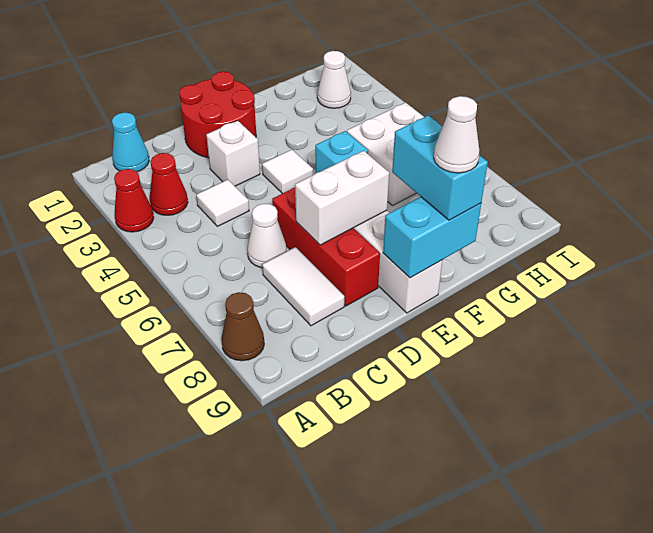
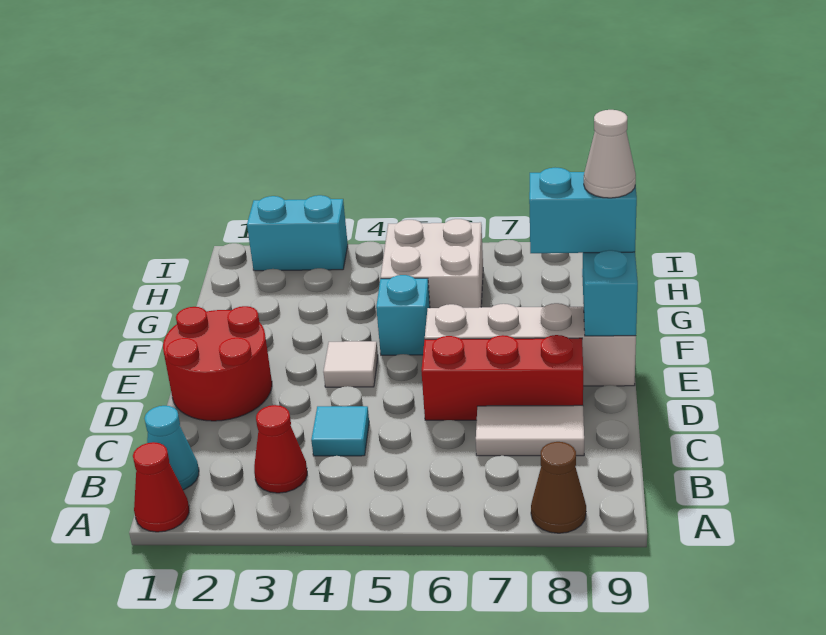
red cone A3 level 1 -> red cone A1 level 1
white tile C4 level 1 -> cyan tile C4 level 1
white cone C6 level 1 -> none
white brick D3 level 1 -> none
white brick D7:E7 level 2 -> none
white cone H2 level 1 -> none
none -> cyan brick I2:I3 level 1

